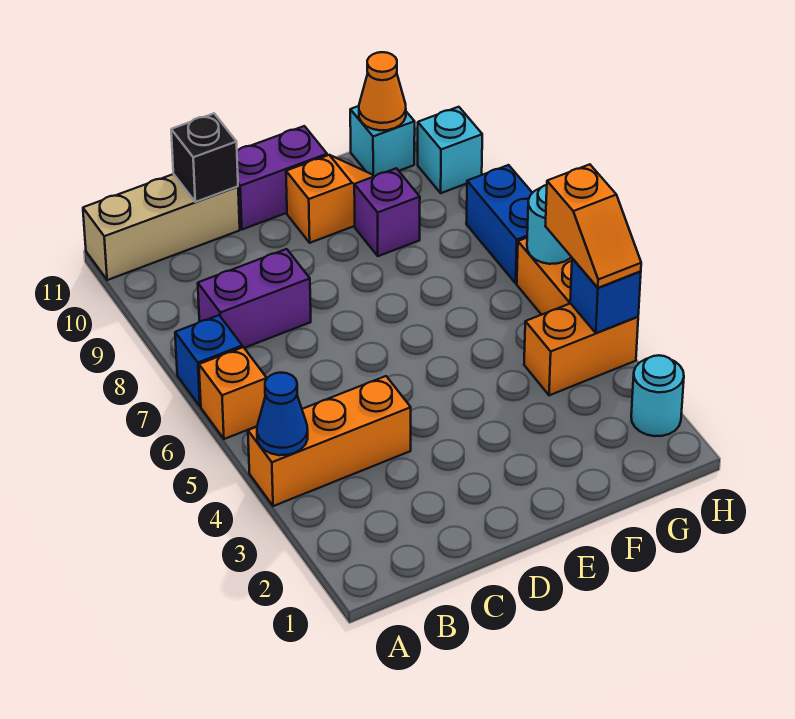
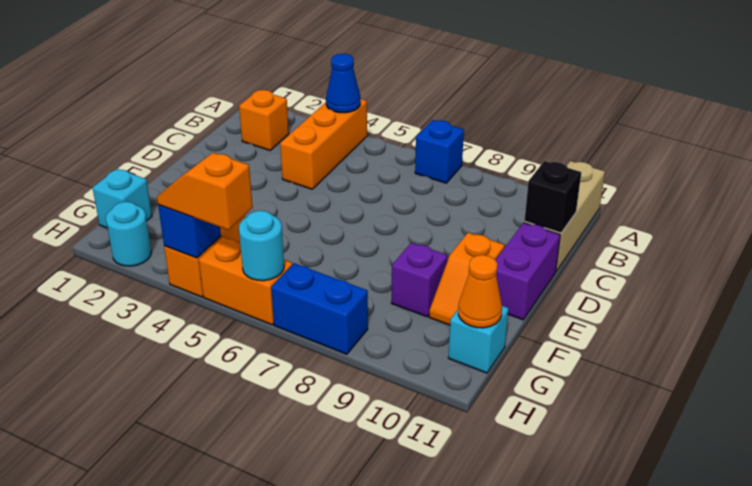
orange brick A6 level 1 -> orange brick B2 level 1
purple brick B8:C8 level 1 -> none
cyan brick H10 level 1 -> cyan brick G1 level 1

